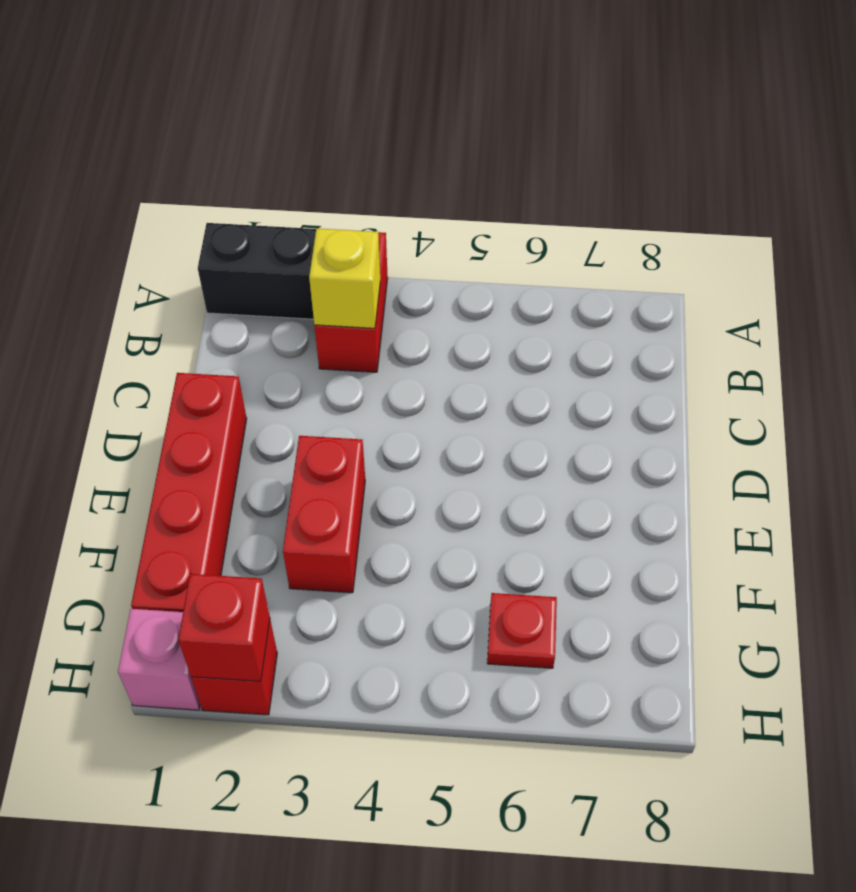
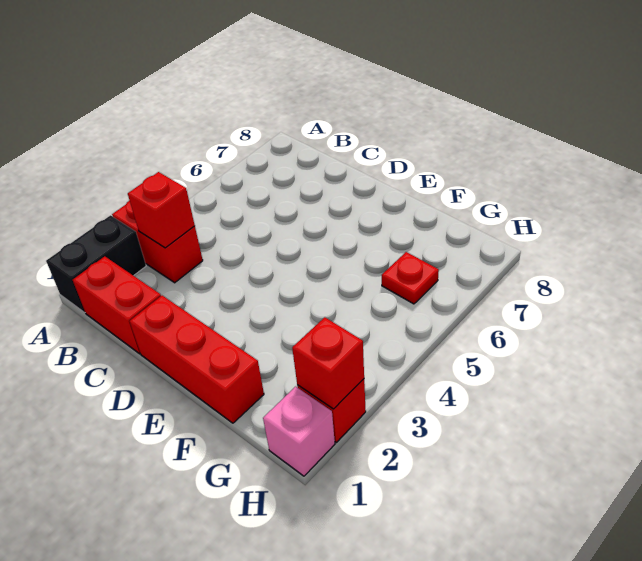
yellow brick B3 level 2 -> red brick B3 level 2
red brick D1:G1 level 1 -> red brick D1:F1 level 1
red brick E3:F3 level 1 -> red brick B1:C1 level 1

